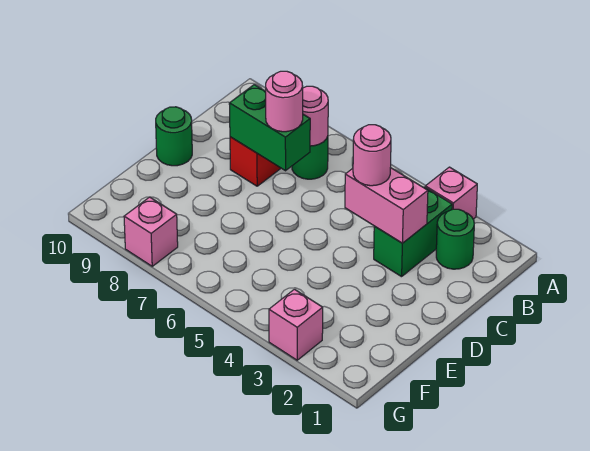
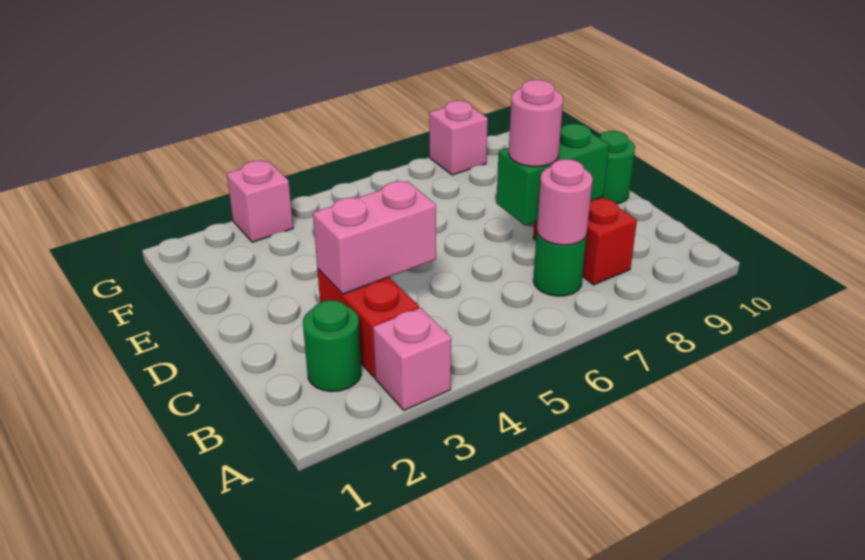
green brick B3:C3 level 1 -> red brick B3:C3 level 1
pink round brick C4 level 3 -> none

